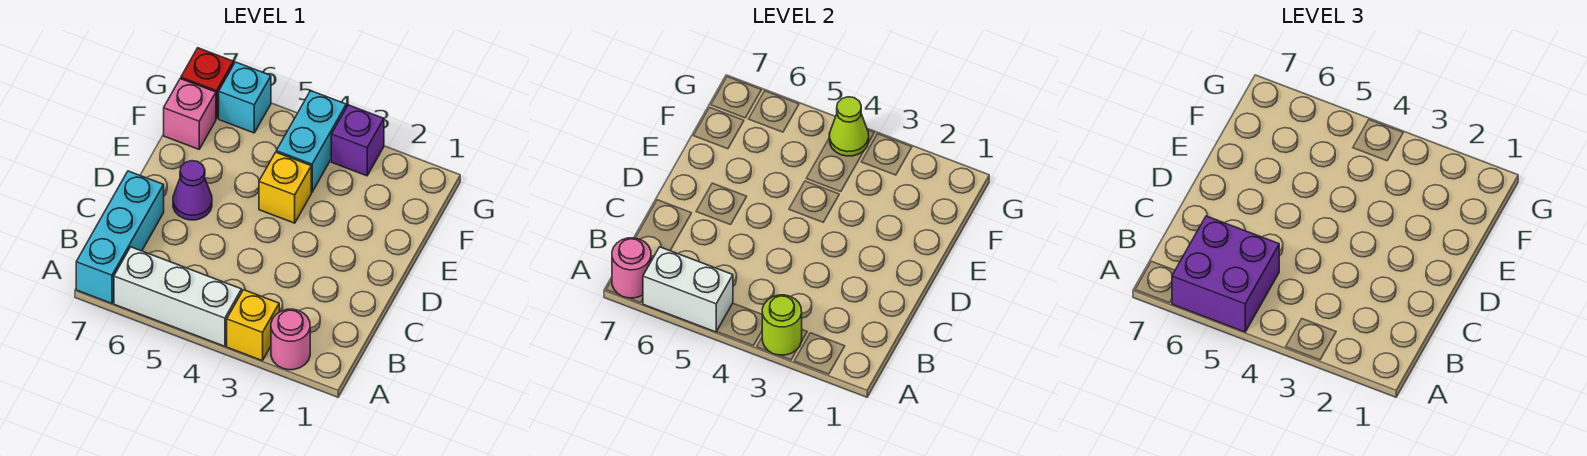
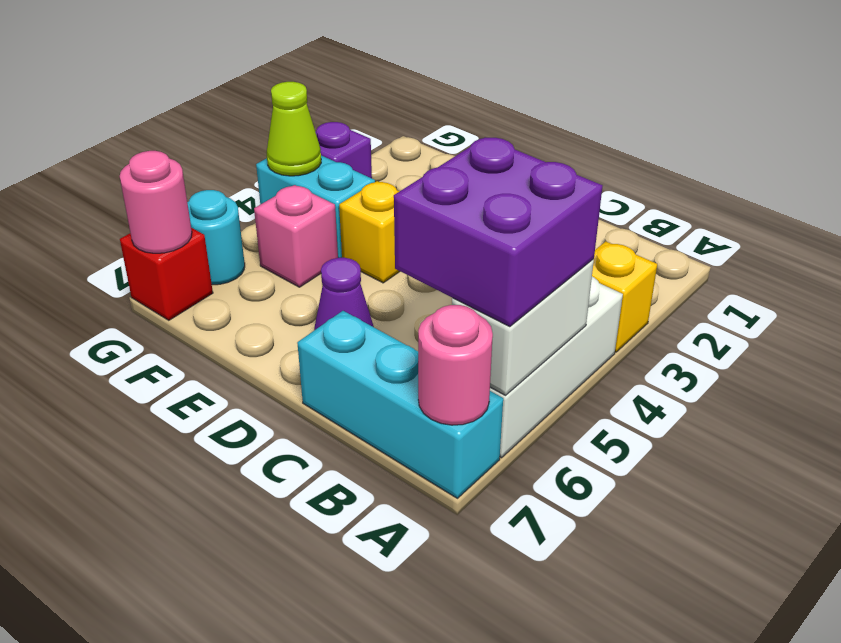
pink round brick A2 level 1 -> pink round brick G7 level 2
lime round brick A3 level 2 -> none
pink brick F7 level 1 -> pink brick F5 level 1
cyan brick G6 level 1 -> cyan round brick G6 level 1

